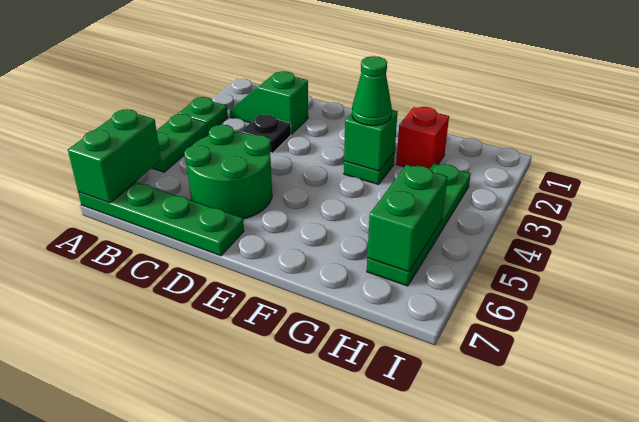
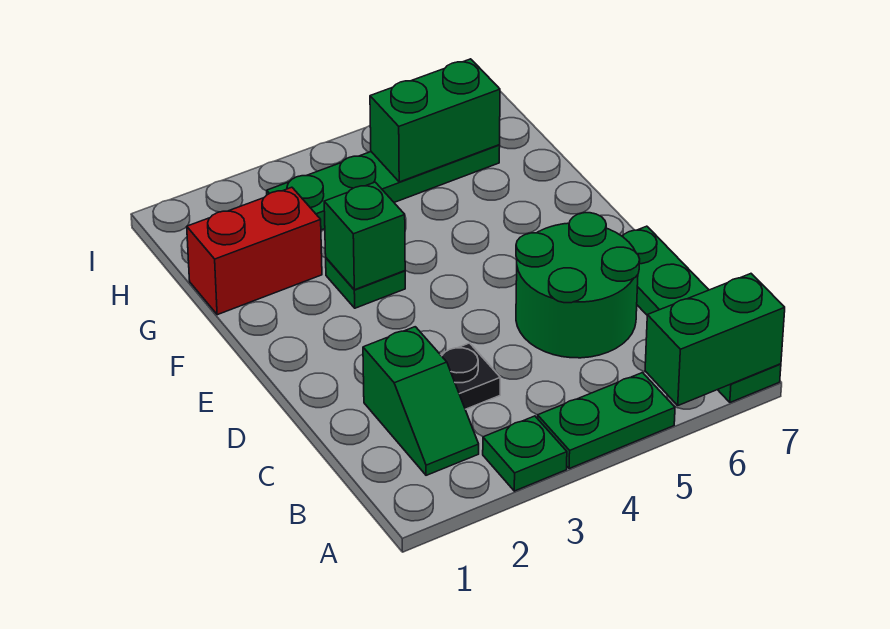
green cone F3 level 3 -> none
red brick G2 level 1 -> red brick G1:G2 level 1

